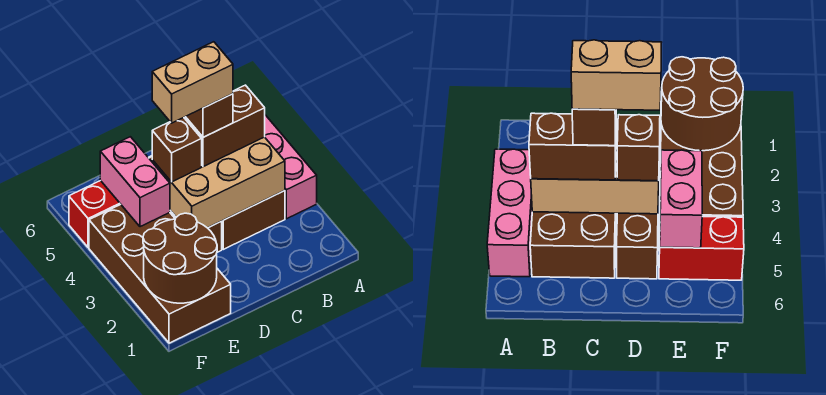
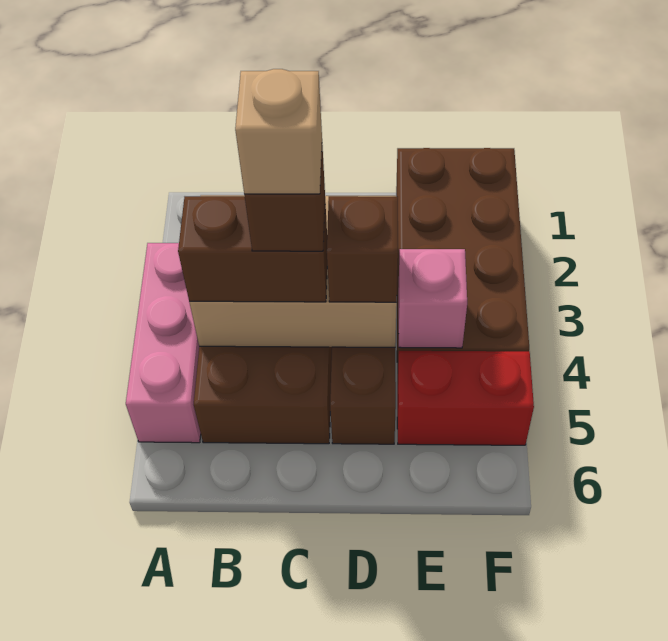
tan brick C4:D4 level 5 -> tan brick C4 level 5
brown round brick E1:F2 level 2 -> none
pink brick E4:E5 level 2 -> pink brick E4 level 2

